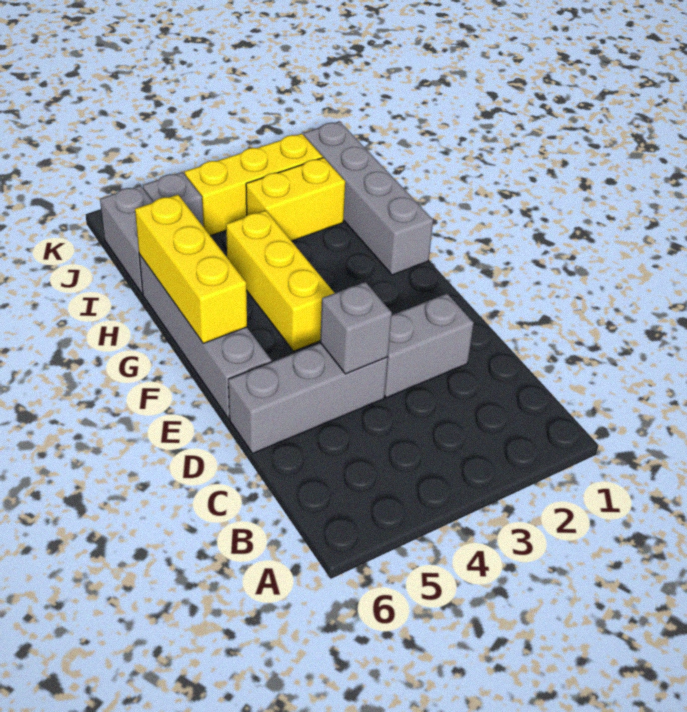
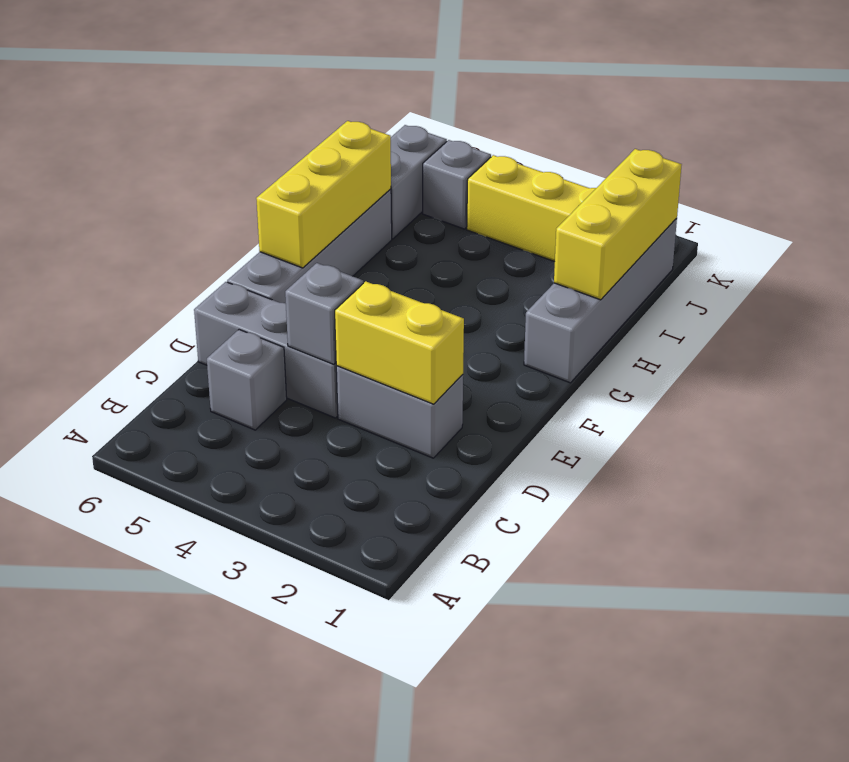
none -> grey brick C5 level 1
yellow brick F4:H4 level 1 -> yellow brick H1:J1 level 2
yellow brick I2:I3 level 1 -> yellow brick D2:D3 level 2

